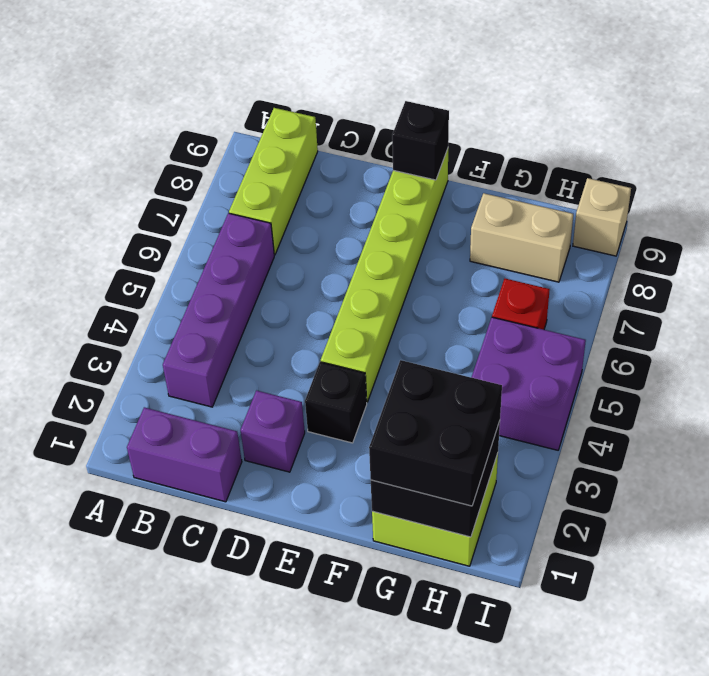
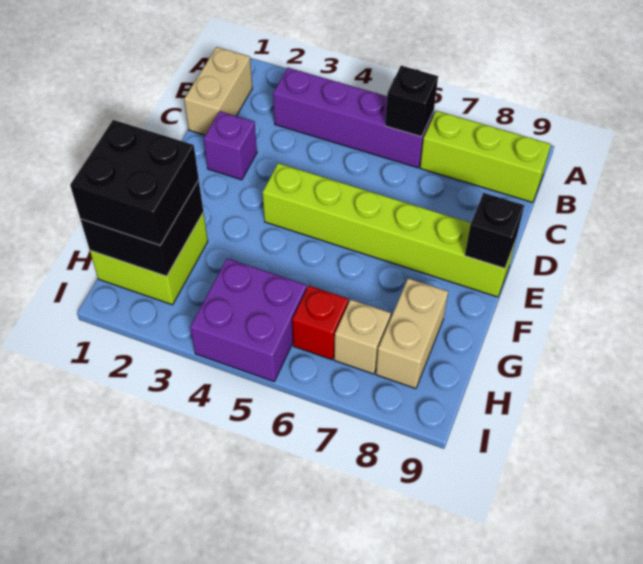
purple brick B1:C1 level 1 -> tan brick B1:C1 level 1
black brick E3 level 1 -> black brick B6 level 2
tan brick I9 level 1 -> tan brick H7 level 1

